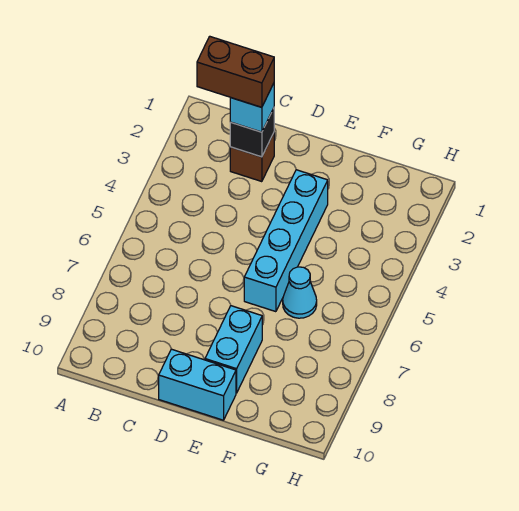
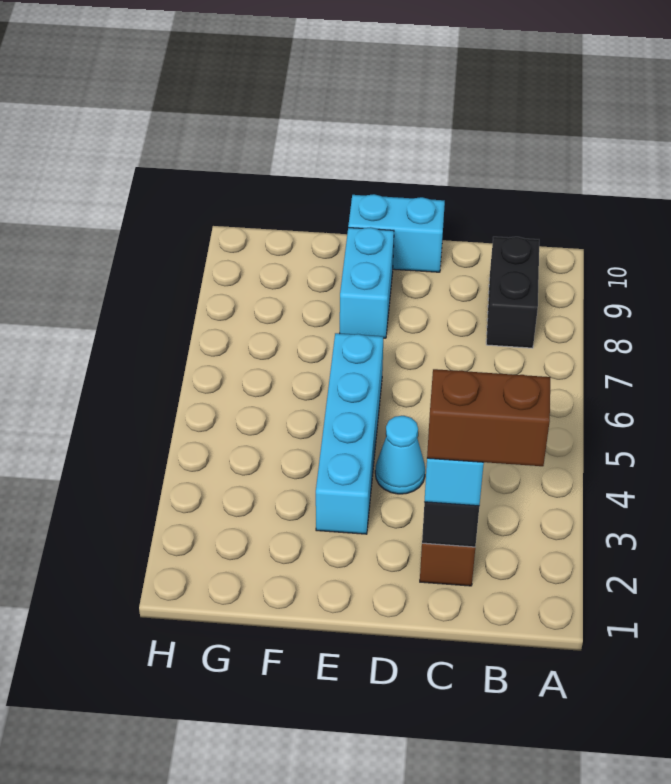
none -> black brick B8:B9 level 1
cyan cone F6 level 1 -> cyan cone D4 level 1

